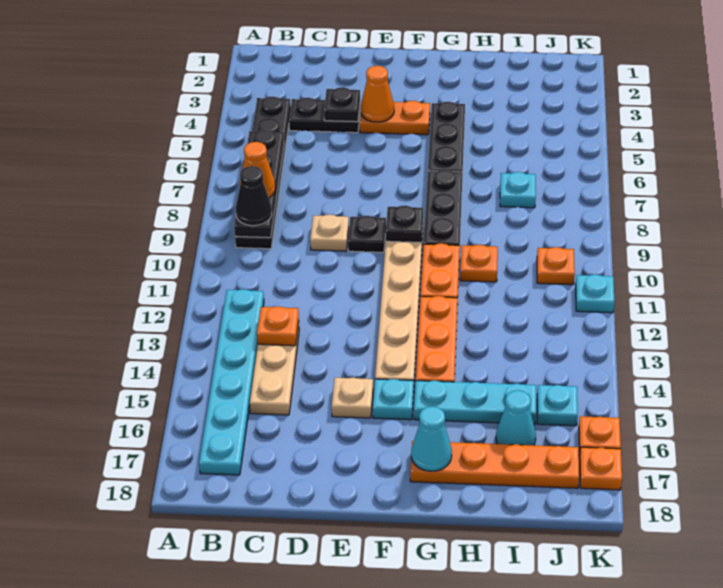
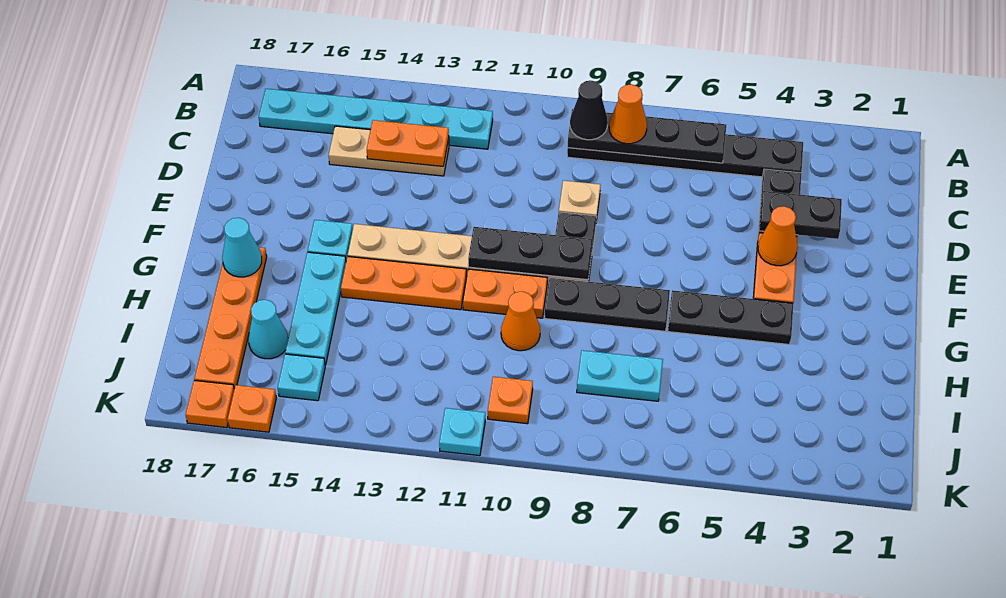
orange plate C13 level 2 -> orange plate C13:C14 level 2
black plate D4 level 2 -> black plate D3:D4 level 2
tan plate E15 level 1 -> none
black plate F9 level 2 -> black plate F9:F11 level 2
orange plate H10 level 1 -> orange cone H10 level 1
cyan plate I7 level 1 -> cyan plate I7:I8 level 1

